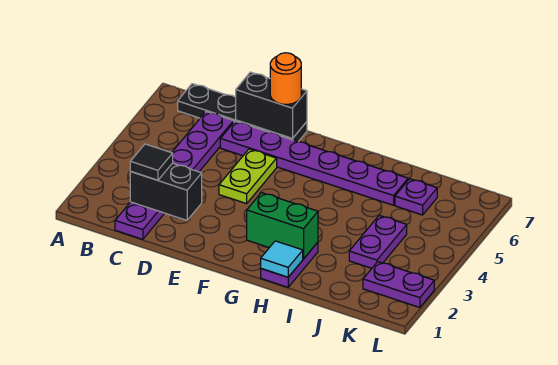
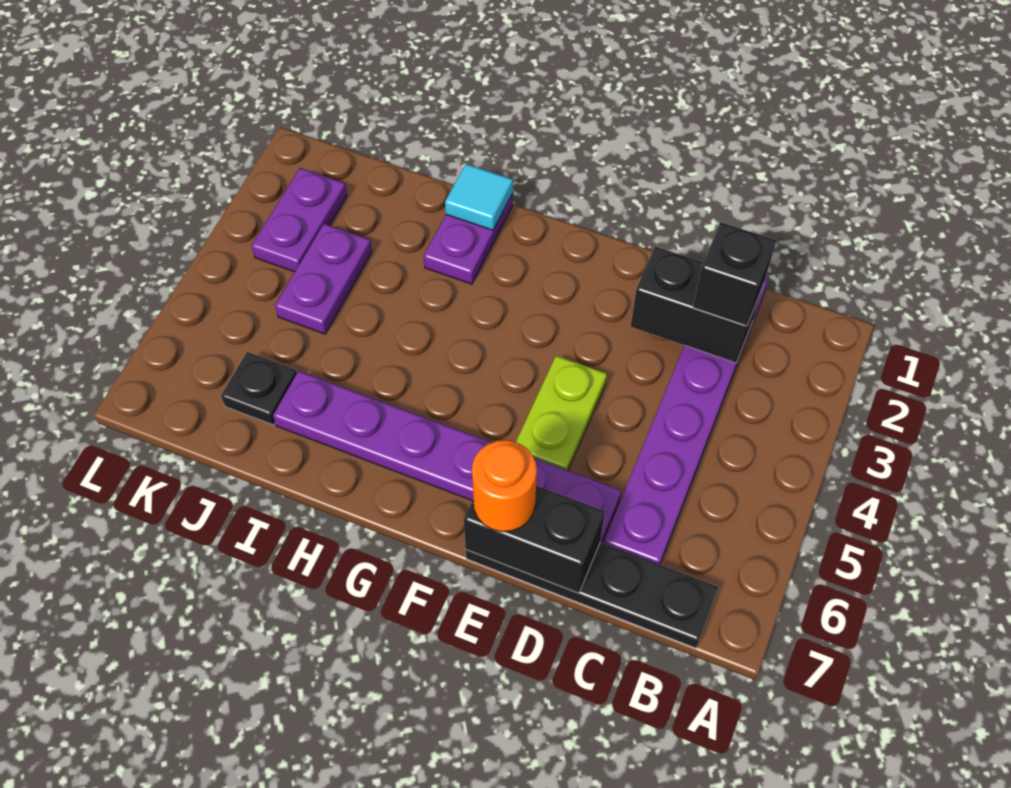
black tile C2 level 3 -> black brick C2 level 3
green brick G2:H2 level 2 -> none
purple plate J6 level 1 -> black plate J6 level 1
purple plate K2:L2 level 1 -> purple plate K2:K3 level 1

